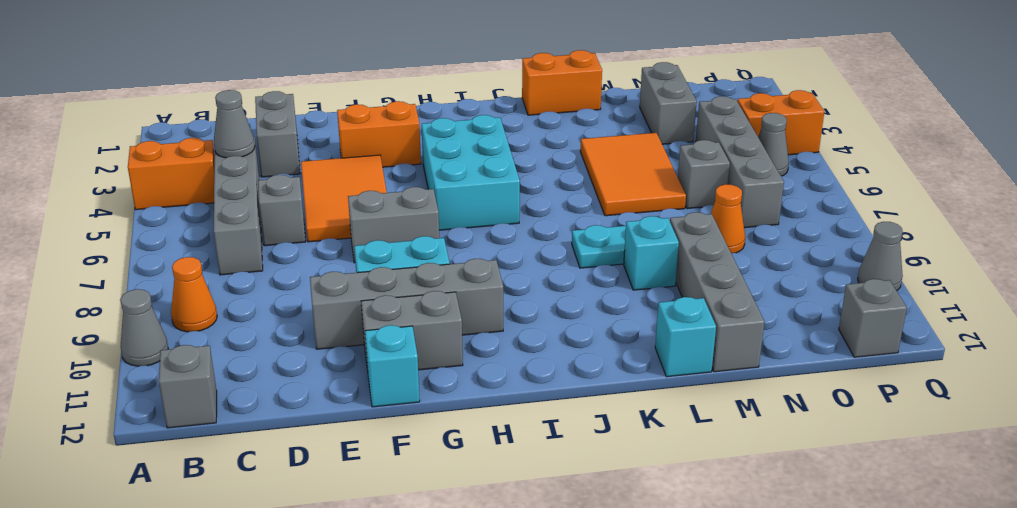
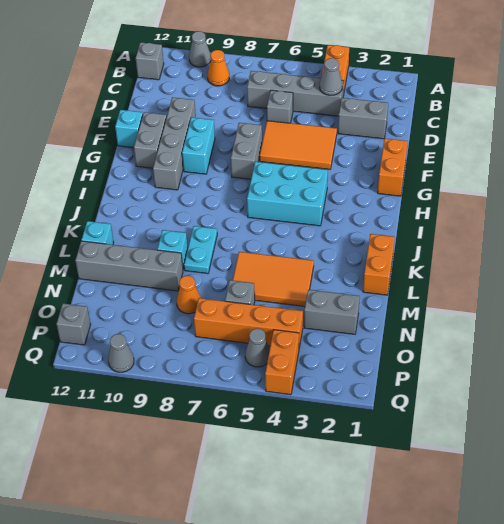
orange brick F3:G3 level 1 -> orange brick F1:G1 level 1
grey brick O4:O7 level 1 -> orange brick O4:O7 level 1

